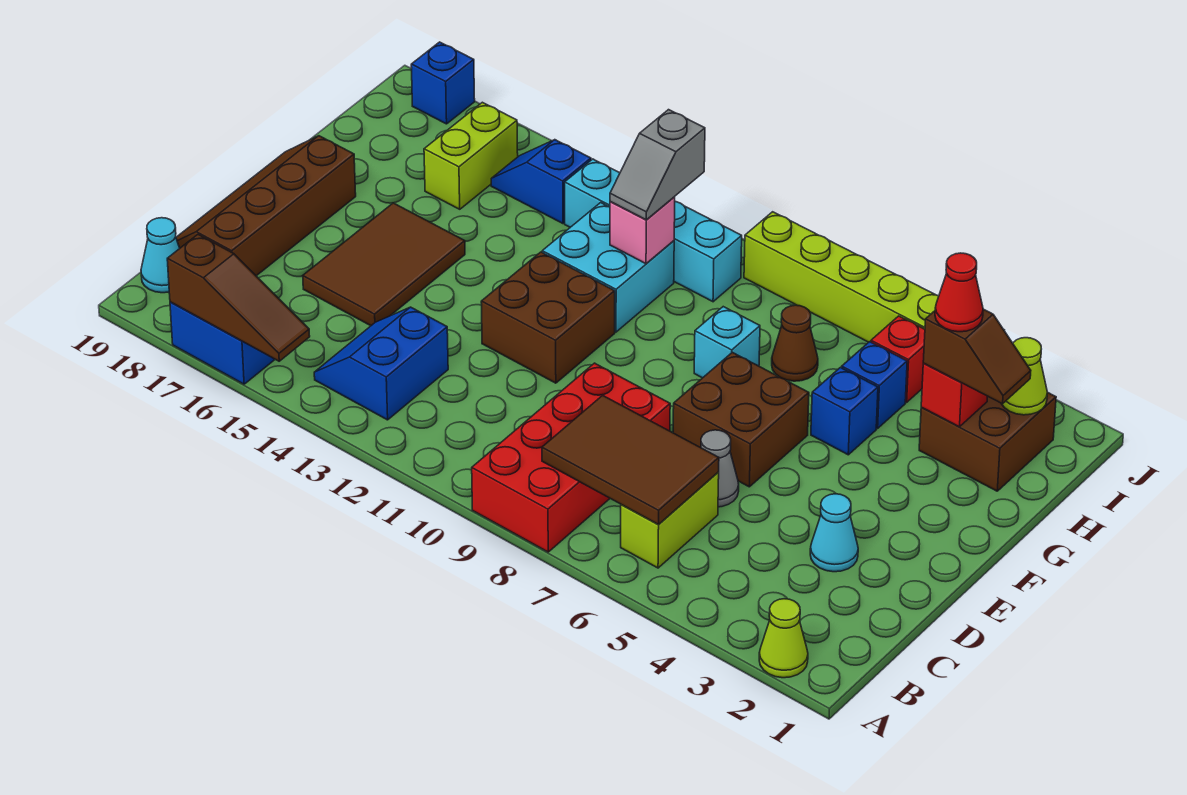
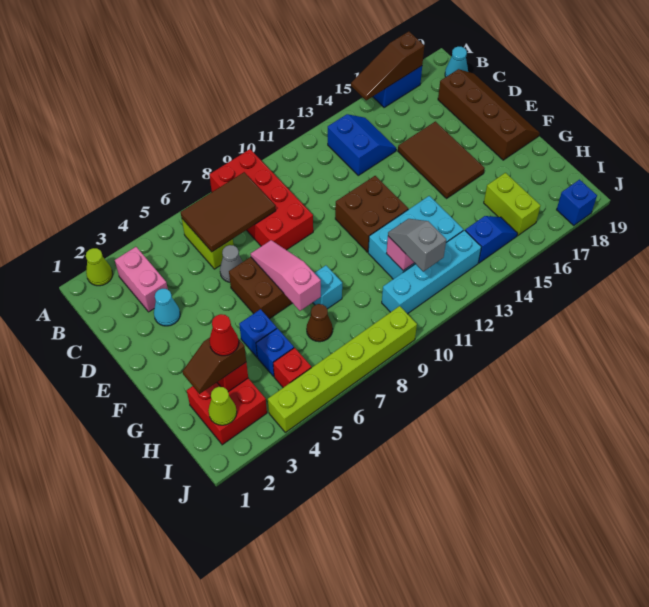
none -> pink brick B3:C3 level 1
none -> pink slope E7:G7 level 2 top G
cyan brick G11:H12 level 1 -> cyan brick G11:H13 level 1
brown brick H2:I3 level 1 -> red brick H2:I3 level 1

